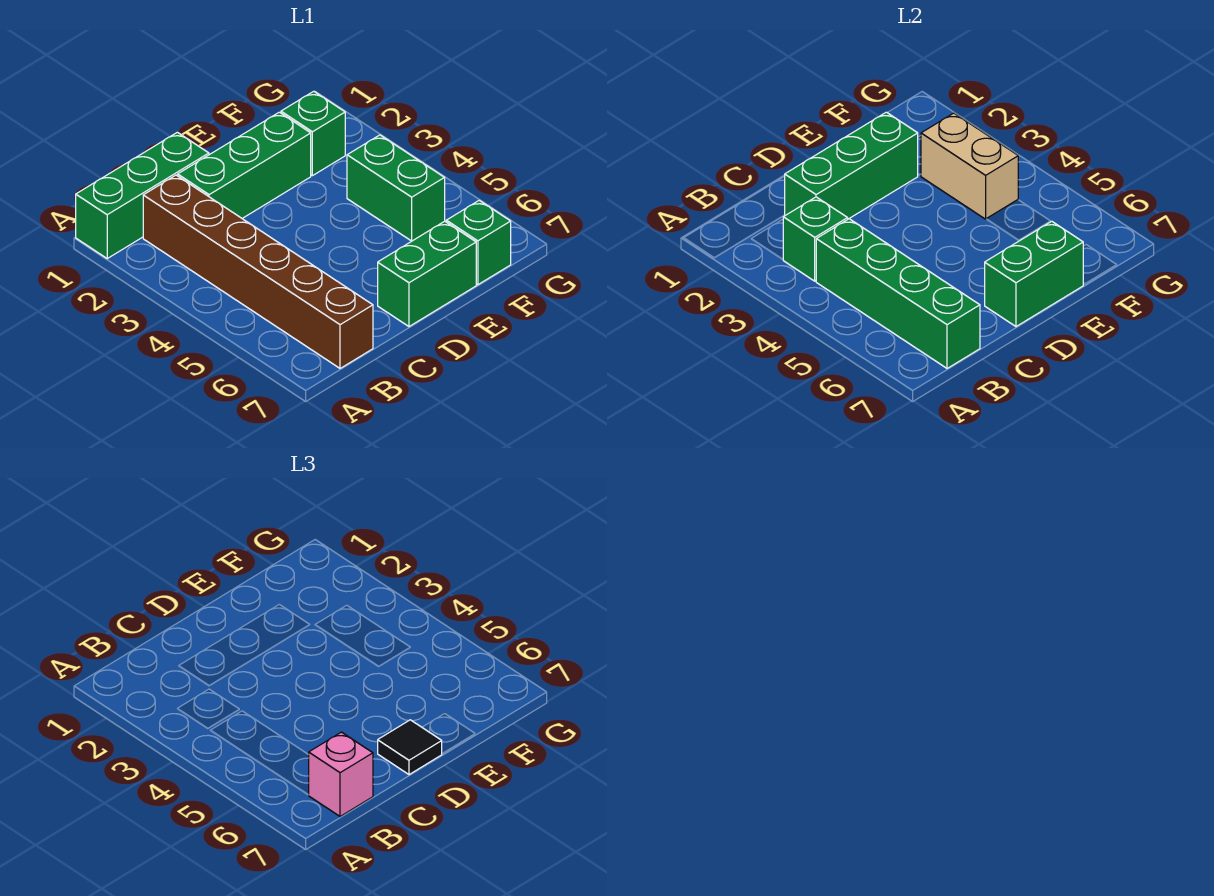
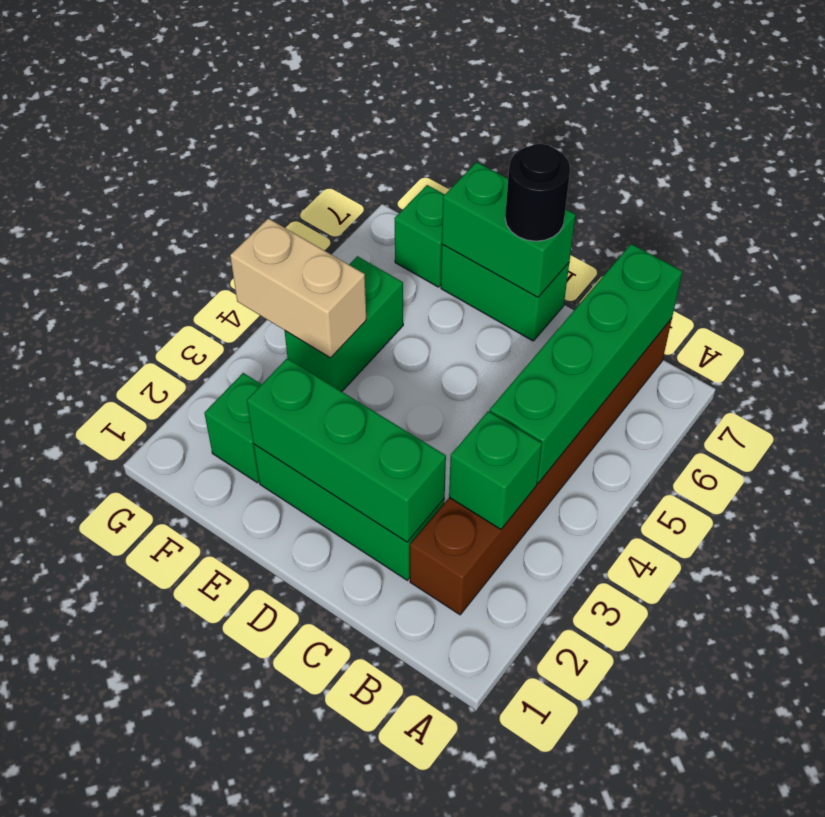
green brick A1:C1 level 1 -> none
pink brick B7 level 3 -> none
black tile D7 level 3 -> black round brick D7 level 3
tan brick F3:F4 level 2 -> tan brick F4:G4 level 2

